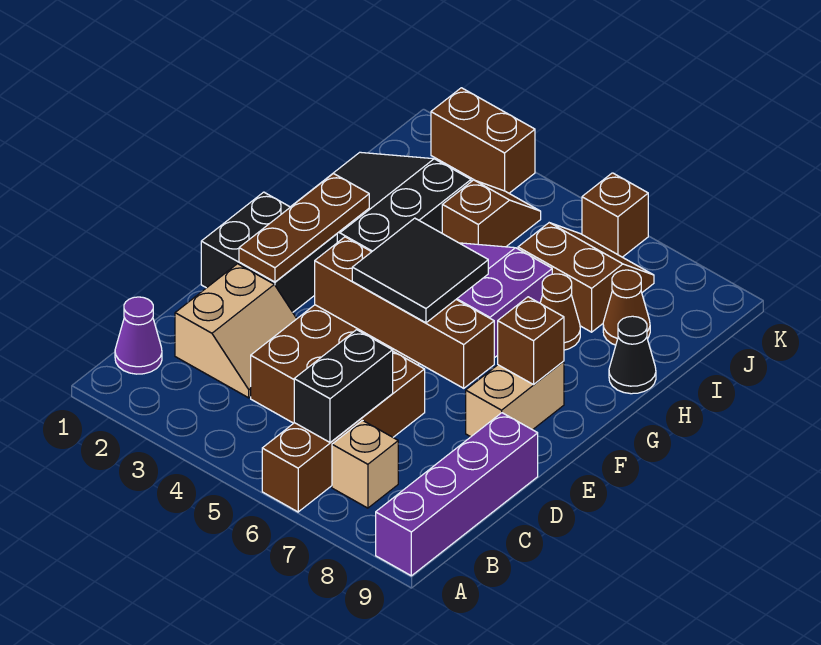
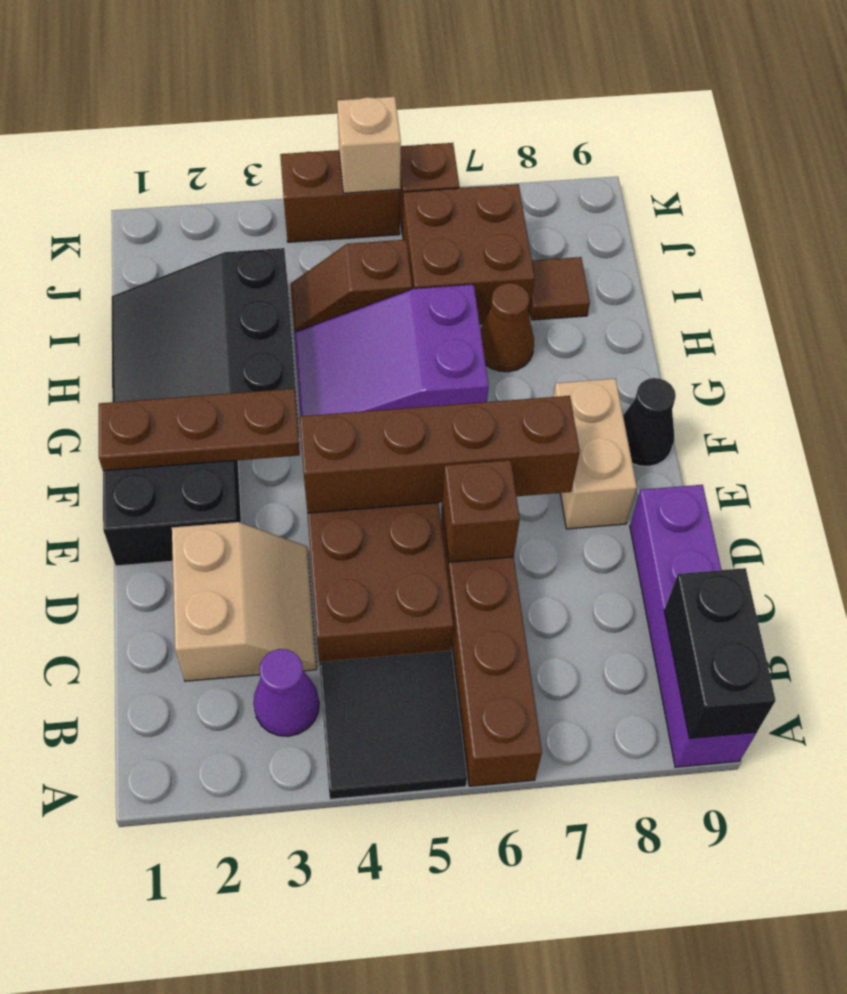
purple cone B1 level 1 -> purple cone B3 level 1
black brick B6:C6 level 2 -> black brick A9:B9 level 2
tan brick B7 level 1 -> tan brick K5 level 2
brown plate E2:G2 level 2 -> brown plate F1:F3 level 2
black tile E5:F6 level 3 -> black tile A4:B5 level 1
brown brick F8 level 2 -> brown brick D6 level 2
black cone H9 level 1 -> black cone F9 level 1
brown slope I4:J4 level 1 top I -> brown slope I4:I5 level 1 top 5
brown slope I6:J7 level 1 top I -> brown brick I6:J7 level 1
brown cone I8 level 1 -> brown tile I8 level 1
brown brick K2:K3 level 1 -> brown brick K4:K5 level 1

